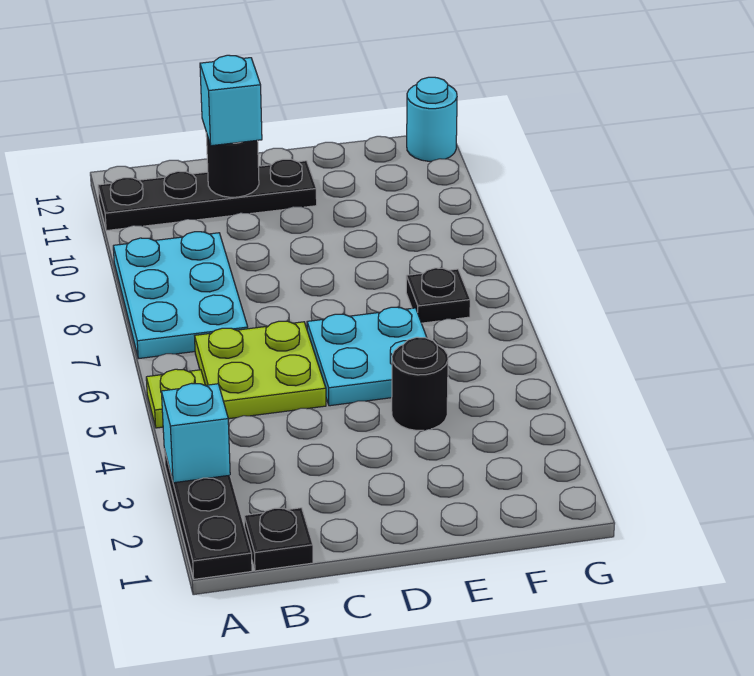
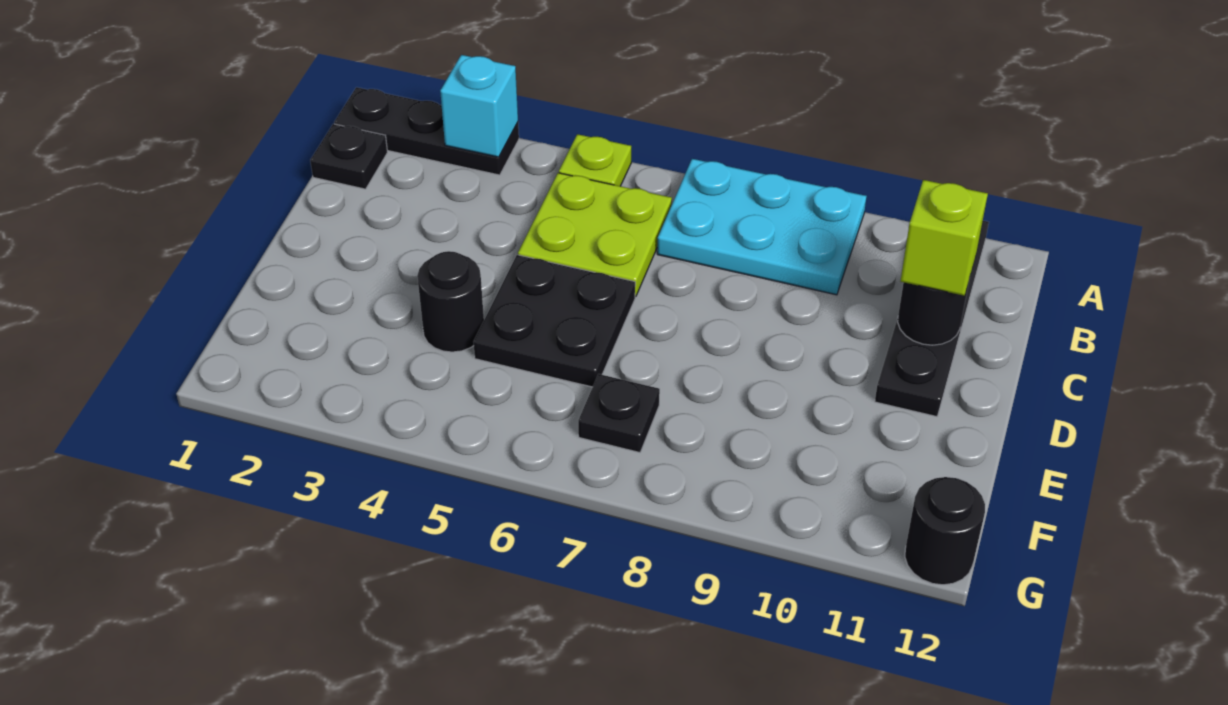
cyan brick C11 level 3 -> lime brick C11 level 3
cyan plate D5:E6 level 1 -> black plate D5:E6 level 1
cyan round brick G12 level 1 -> black round brick G12 level 1

